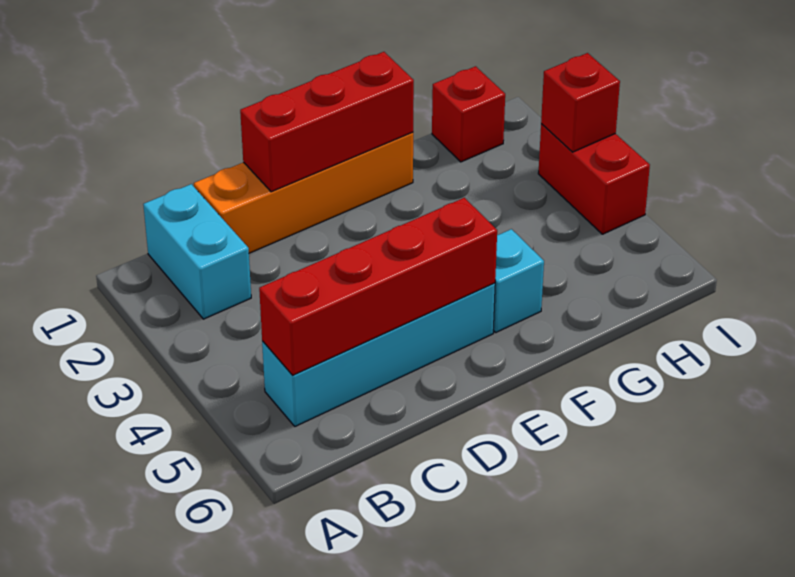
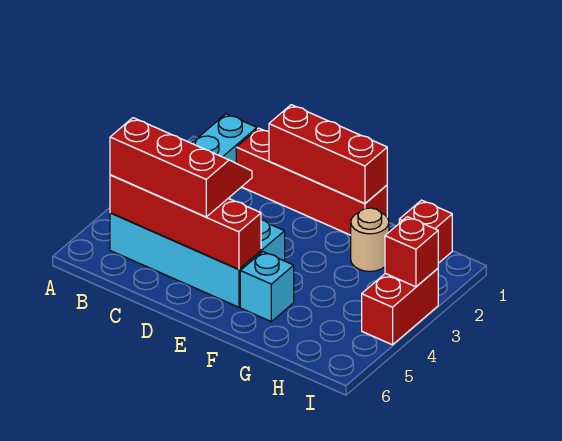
none -> red slope B4:D5 level 3 top 5
cyan brick B5:E5 level 1 -> cyan brick B4:E5 level 1
orange brick C1:F1 level 1 -> red brick C1:F1 level 1
none -> tan round brick G2 level 1

